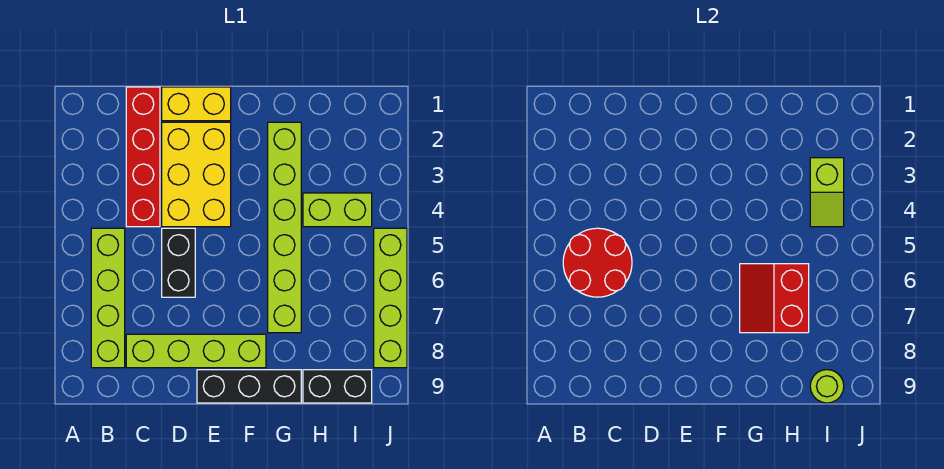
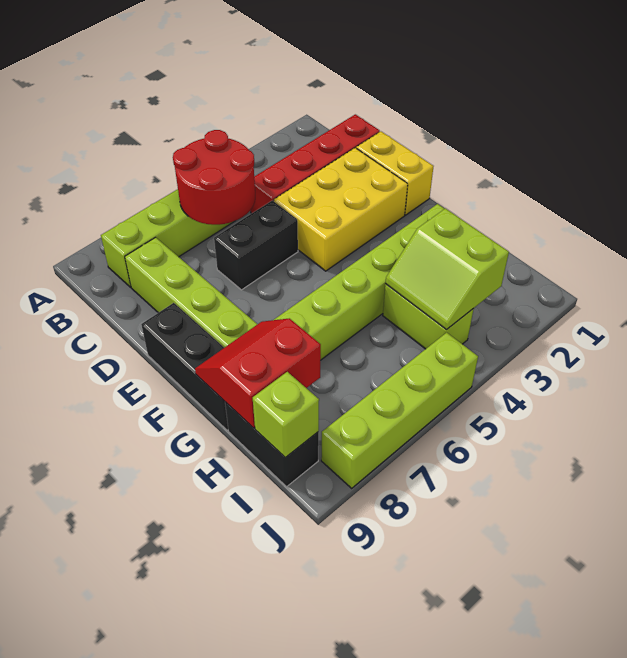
red slope G6:H7 level 2 top H -> red slope G8:H9 level 2 top H
lime slope I3:I4 level 2 top 3 -> lime slope H3:I4 level 2 top 3
lime round brick I9 level 2 -> lime brick I9 level 2

